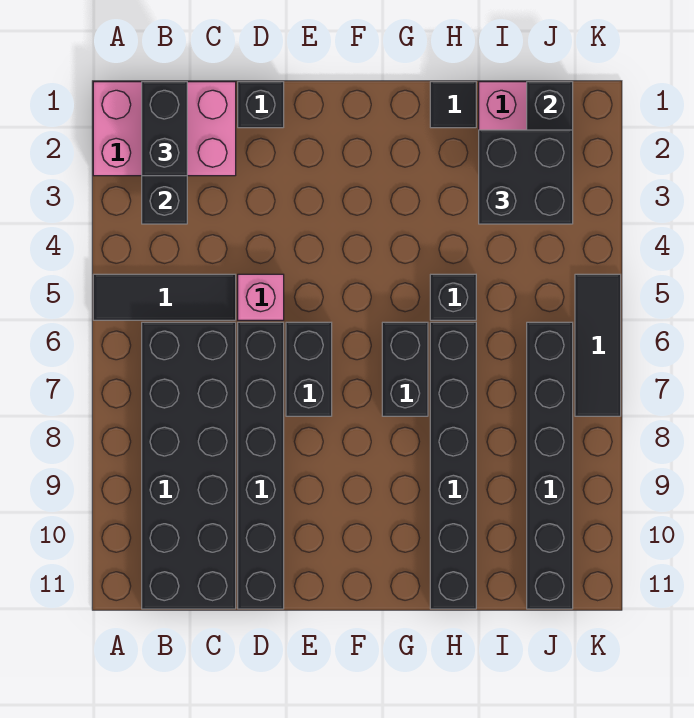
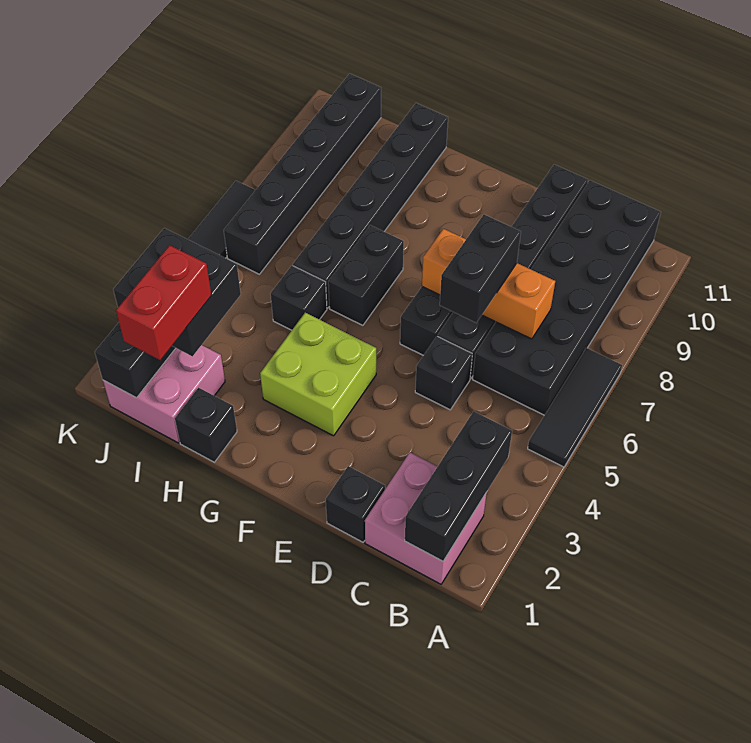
pink brick A1:C2 level 1 -> pink brick B1:C2 level 1
black tile A5:C5 level 1 -> black tile A5:A7 level 1
black brick B1:B2 level 3 -> black brick D6:D7 level 3
none -> orange brick C7:E7 level 2
pink brick D5 level 1 -> black brick D5 level 1
none -> lime brick F3:G4 level 1
black tile H1 level 1 -> black brick H1 level 1
none -> red brick I1:I2 level 4

